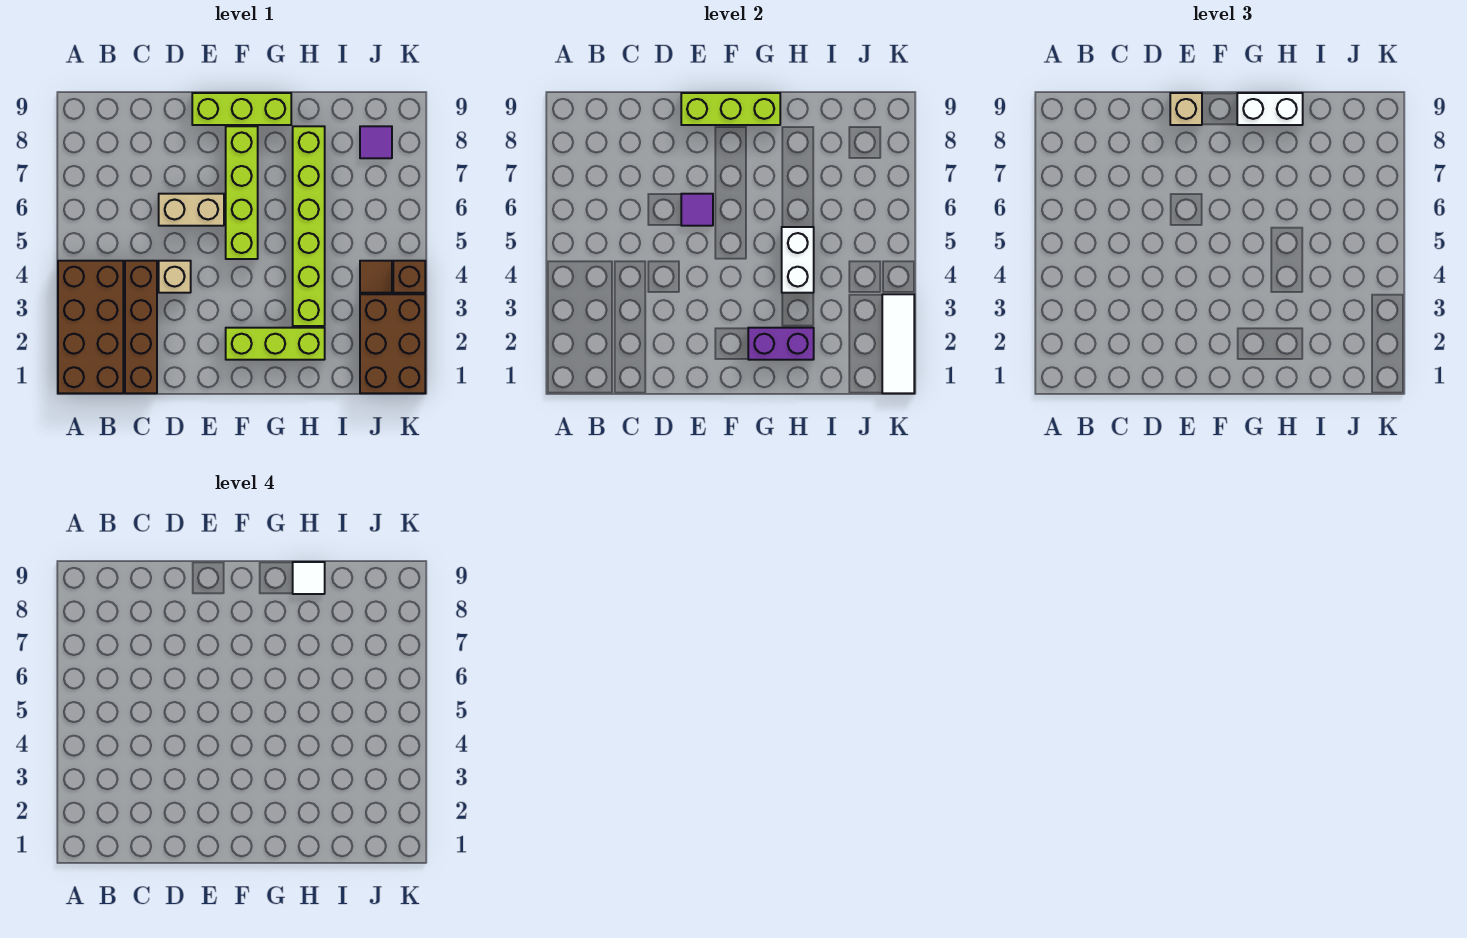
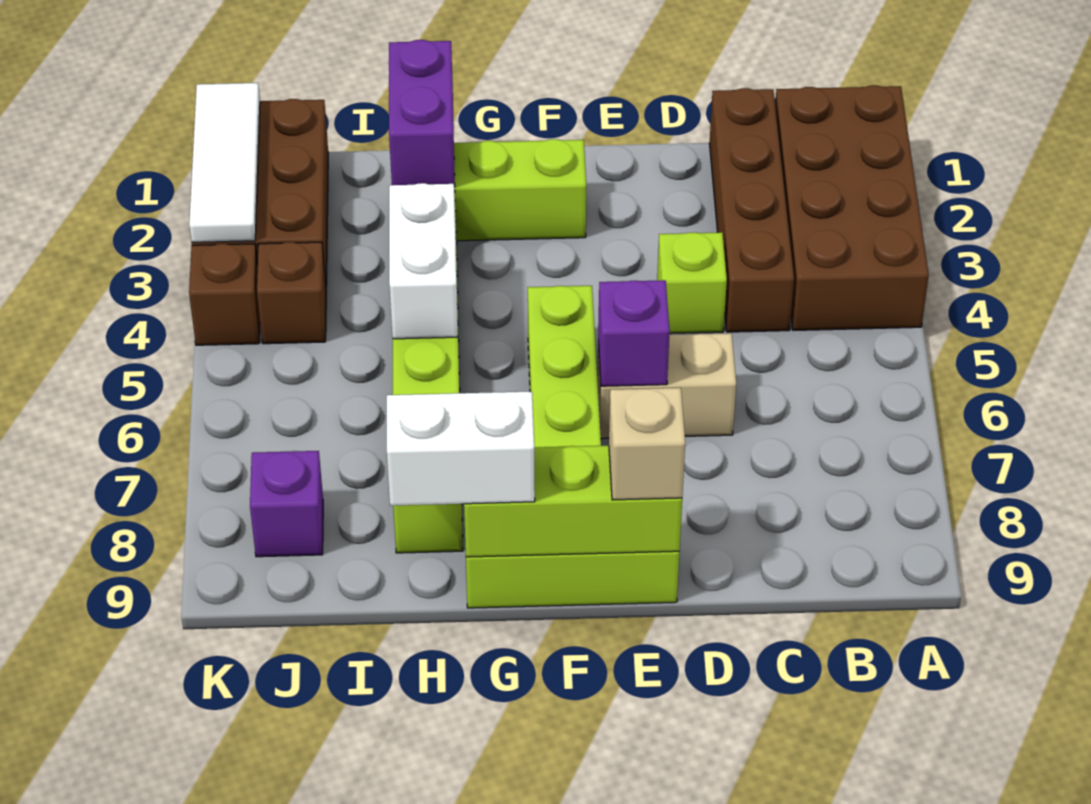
tan brick D4 level 1 -> lime brick D4 level 1
purple tile E6 level 2 -> purple brick E6 level 2
purple brick G2:H2 level 2 -> purple brick H1:H2 level 2
white tile H9 level 4 -> none
brown tile J4 level 1 -> brown brick J4 level 1
purple tile J8 level 1 -> purple brick J8 level 1

